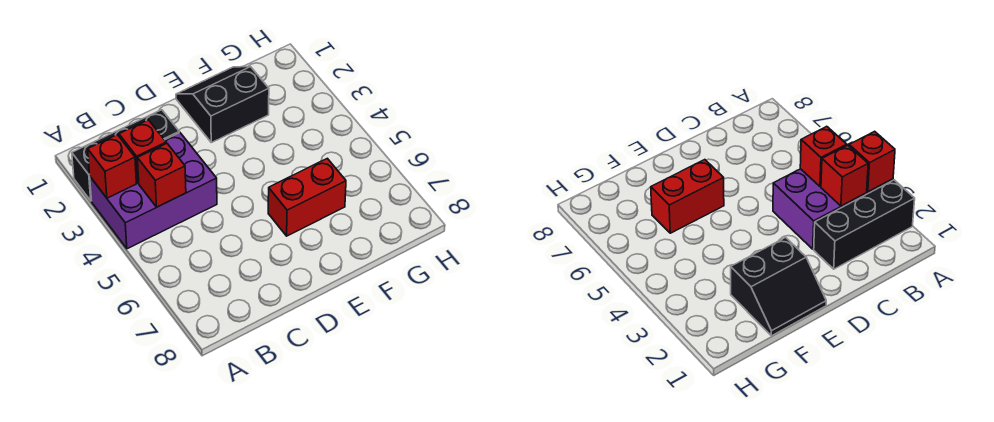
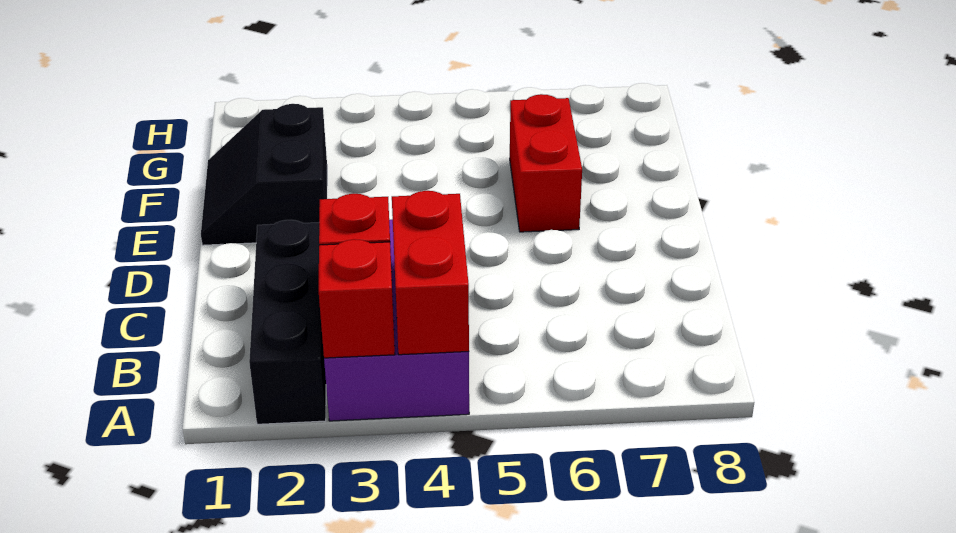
red brick B4 level 2 -> red brick A4:B4 level 2

